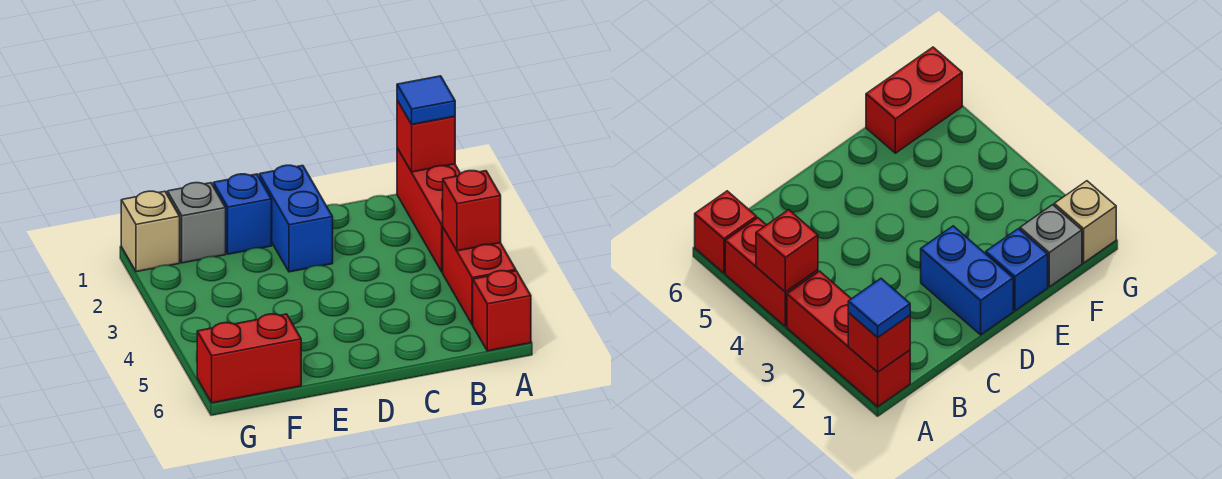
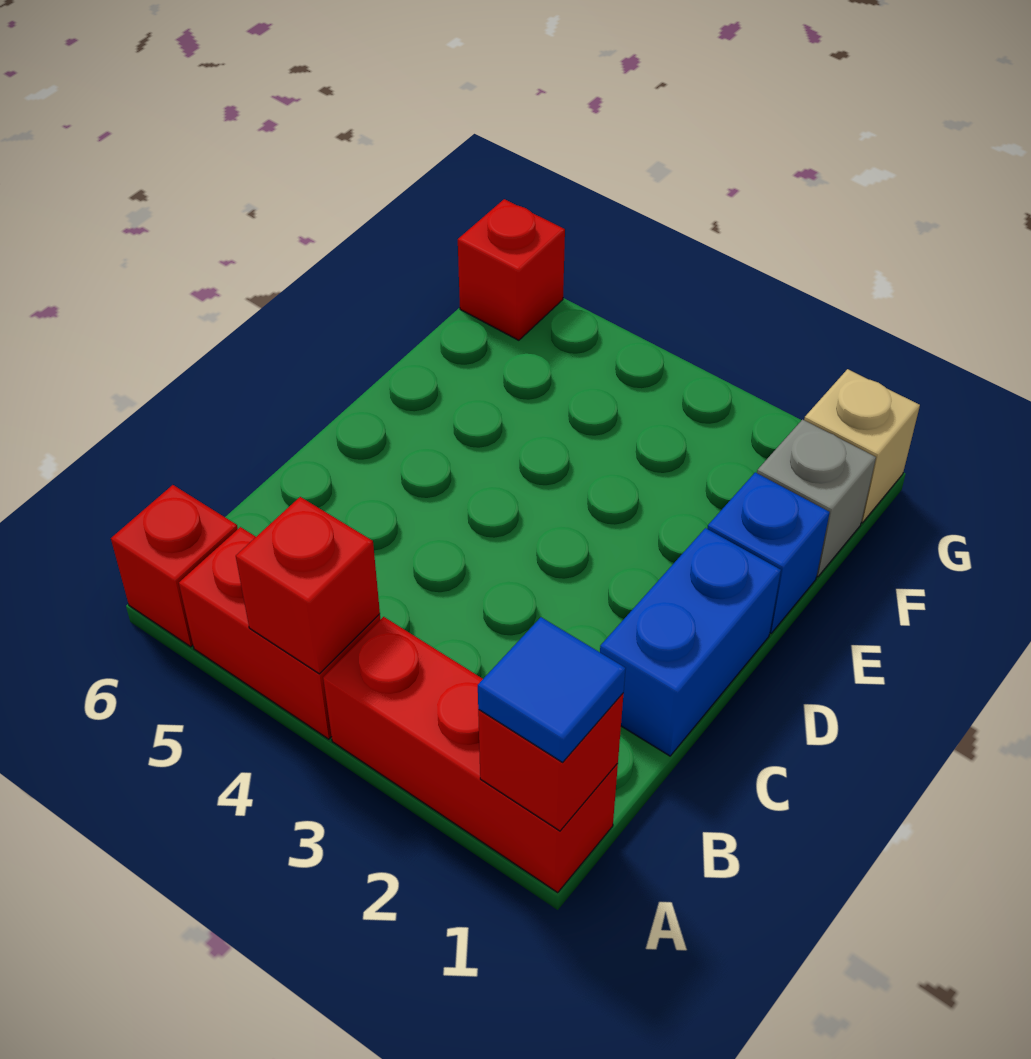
blue brick D1:D2 level 1 -> blue brick C1:D1 level 1
red brick F6:G6 level 1 -> red brick G6 level 1

